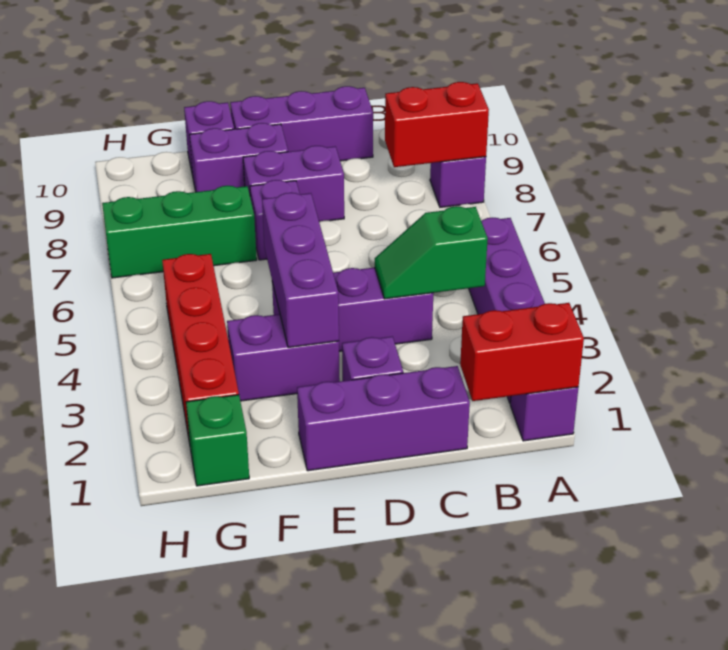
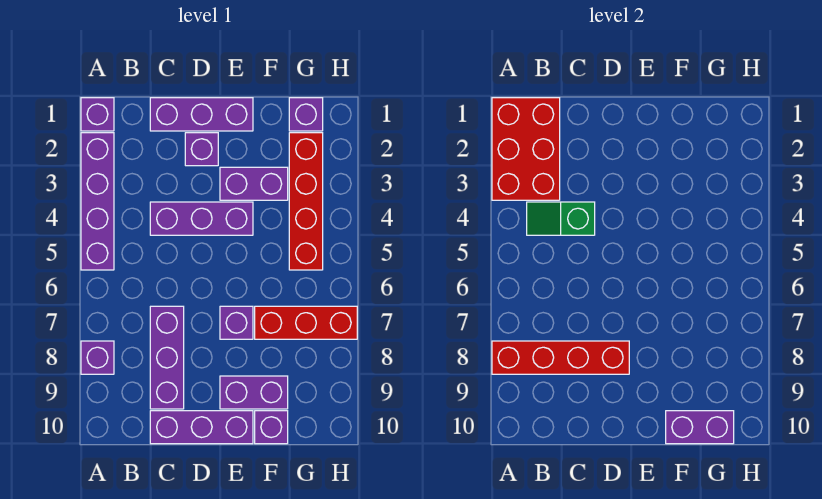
red brick A1:B1 level 2 -> red brick A1:B3 level 2
red brick A8:B8 level 2 -> red brick A8:D8 level 2
green slope B4:C4 level 2 top B -> green slope B4:C4 level 2 top C
purple brick D8:E8 level 1 -> purple brick F10:G10 level 2
purple brick E3:E5 level 2 -> purple brick C7:C9 level 1
green brick F7:H7 level 1 -> red brick F7:H7 level 1
green brick G1 level 1 -> purple brick G1 level 1

